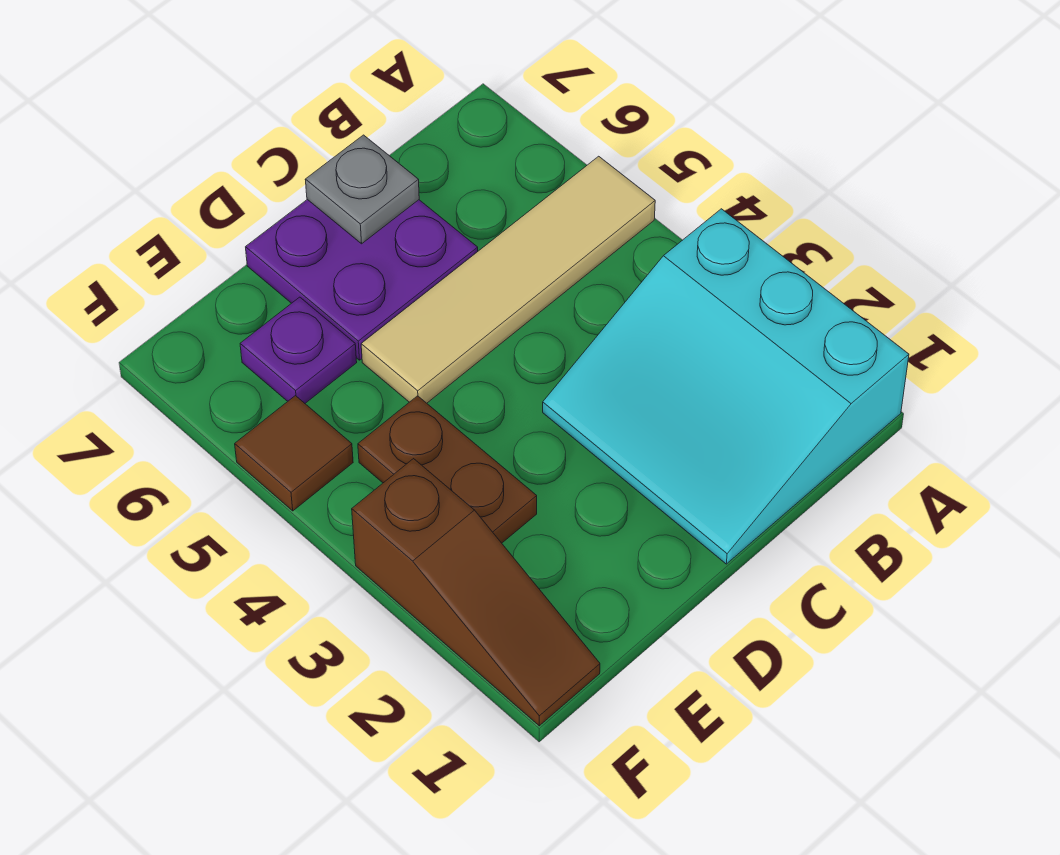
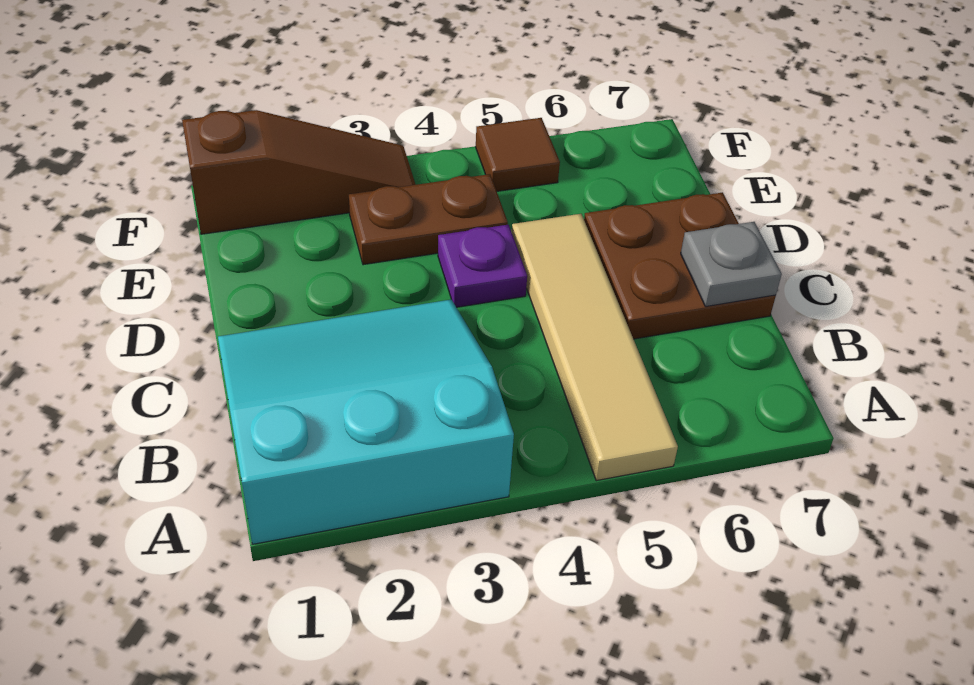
purple plate C6:D7 level 1 -> brown plate C6:D7 level 1
purple plate E6 level 1 -> purple plate D4 level 1
brown slope F1:F3 level 1 top 3 -> brown slope F1:F3 level 1 top 1

